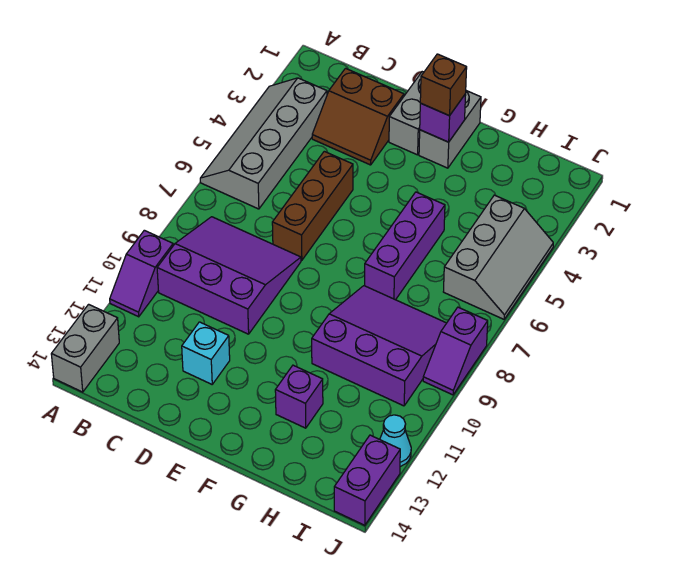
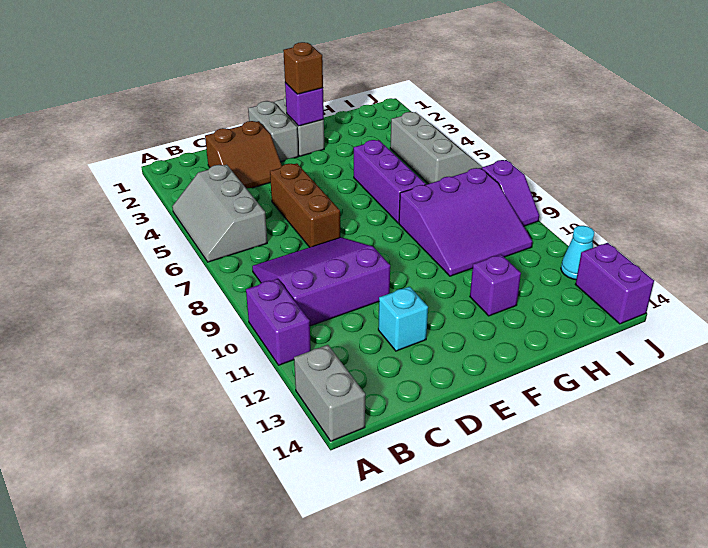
grey slope A3:B6 level 1 top B -> grey slope A4:B6 level 1 top B
purple slope A10:A11 level 1 top 10 -> purple brick A10:A11 level 1
purple slope G8:I10 level 1 top 10 -> purple slope G8:I10 level 1 top 8

